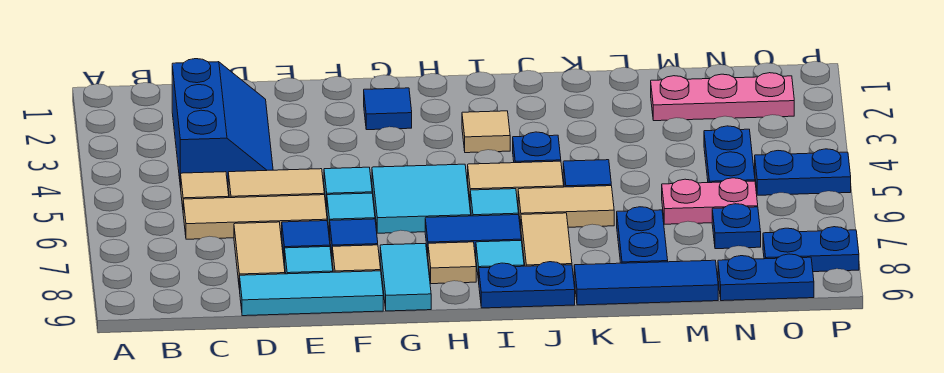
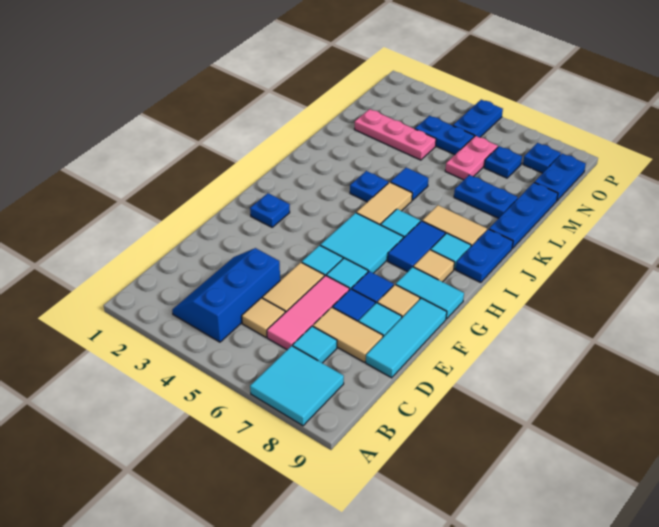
none -> cyan tile A7:B8 level 1
blue slope C2:D4 level 1 top C -> blue slope B3:D4 level 1 top 4
tan tile C6:E6 level 1 -> pink tile C6:E6 level 1
none -> cyan tile C7 level 1
blue tile G2 level 1 -> blue plate G2 level 1
tan tile I3 level 1 -> none
tan tile J6:K6 level 1 -> none
blue tile K9:M9 level 1 -> blue plate K9:M9 level 1
pink plate M2:O2 level 1 -> pink plate M2:M4 level 1
blue plate O8:P8 level 1 -> blue plate O8 level 1

